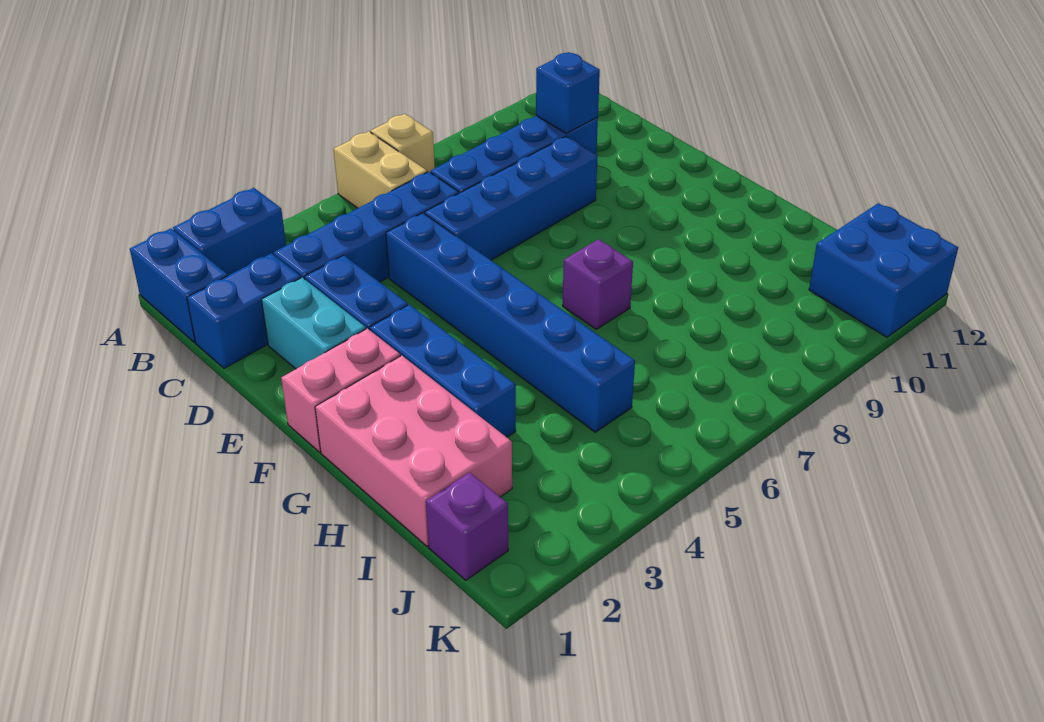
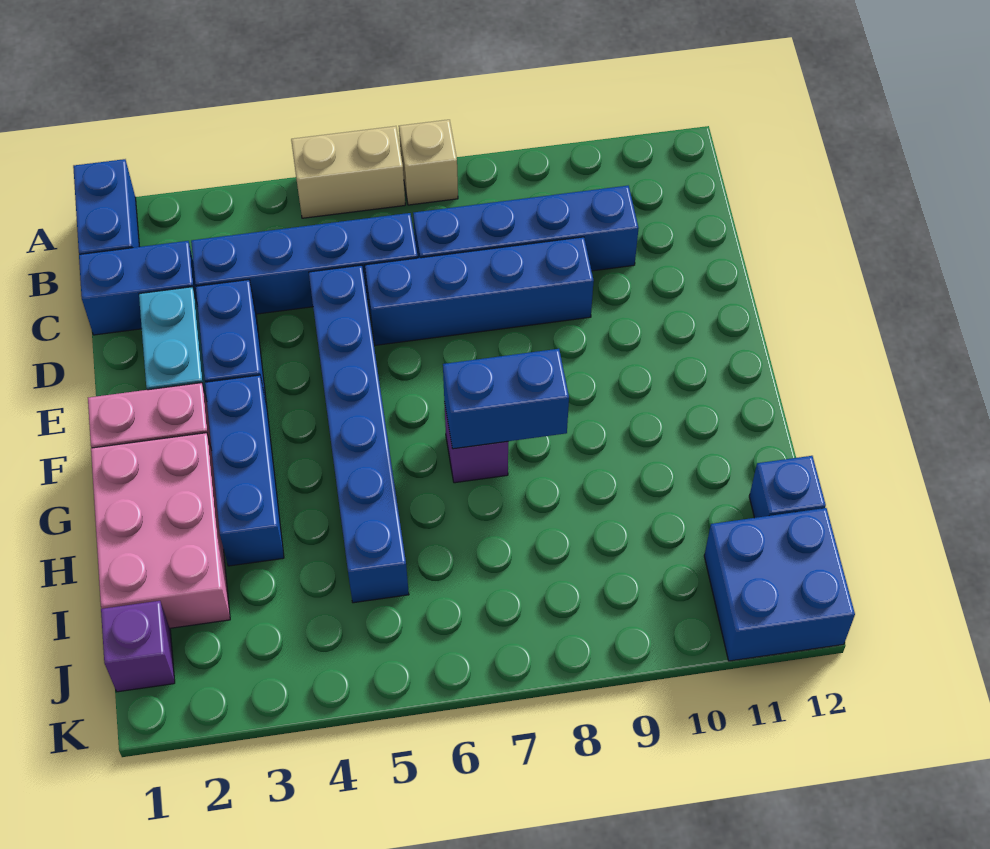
blue brick A2:A3 level 1 -> blue brick G7:G8 level 2
tan brick A6:B6 level 1 -> tan brick A5:A6 level 1
blue brick C10 level 2 -> blue brick I12 level 1

